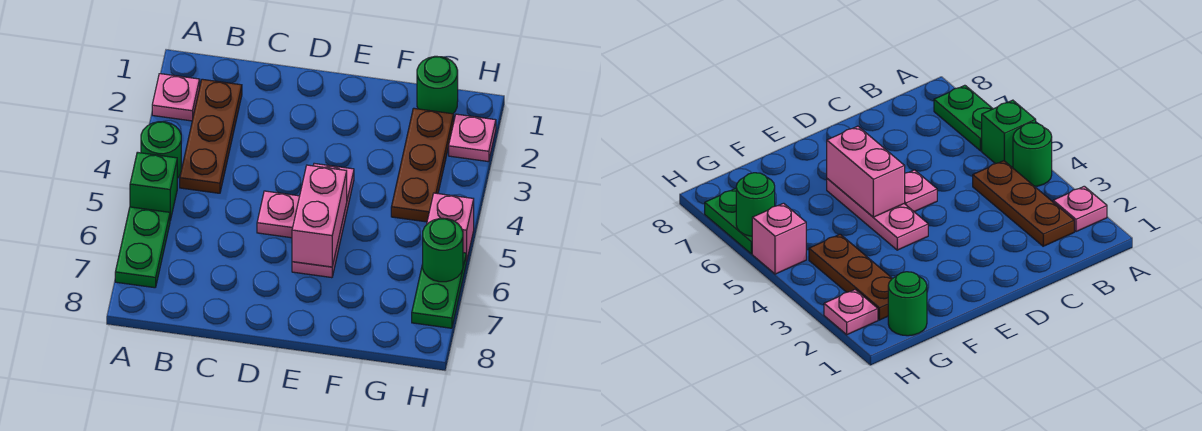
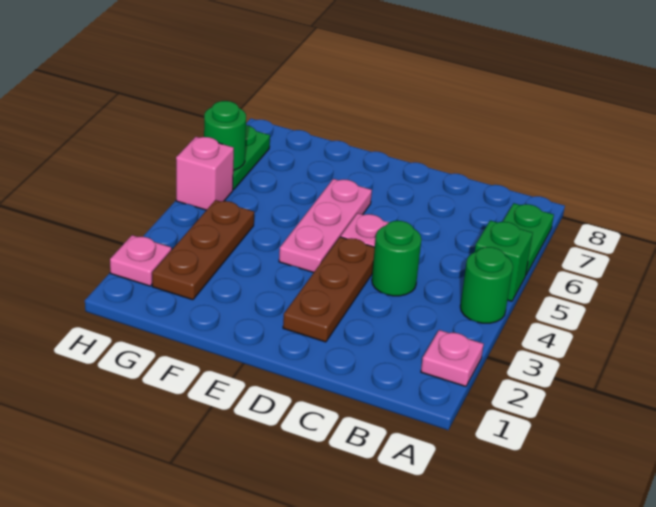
brown plate B2:B4 level 1 -> brown plate D2:D4 level 1
pink brick E5:E6 level 2 -> none
green round brick G1 level 1 -> green round brick C4 level 1

